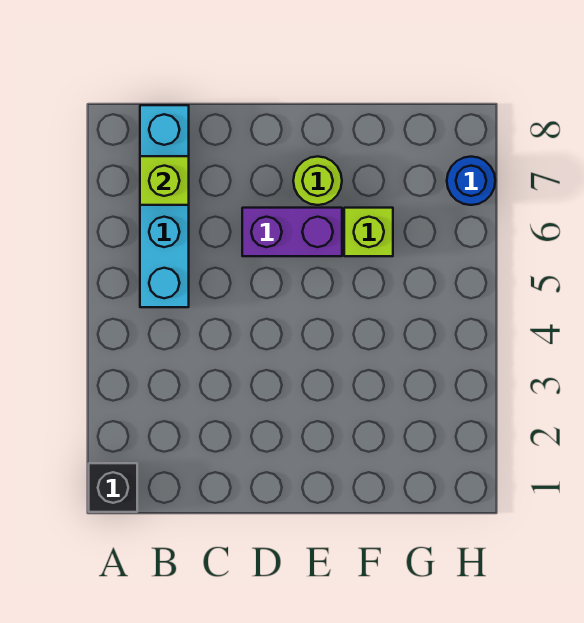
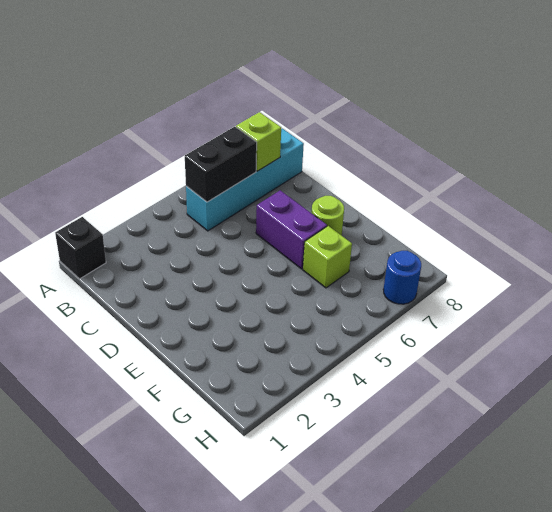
none -> black brick B5:B6 level 2

